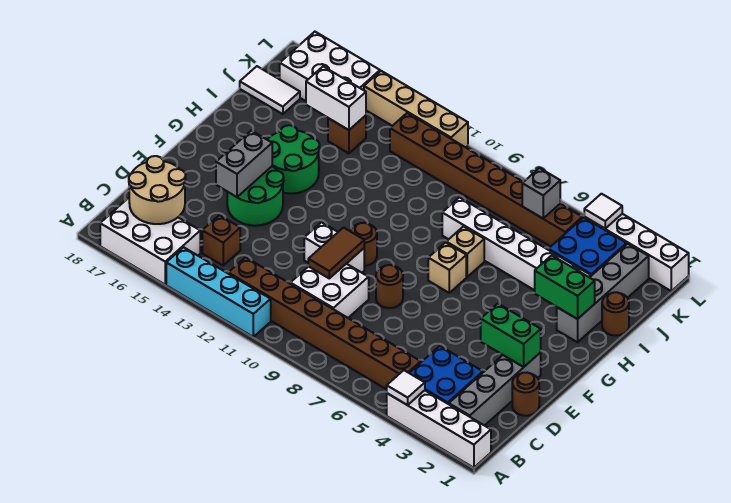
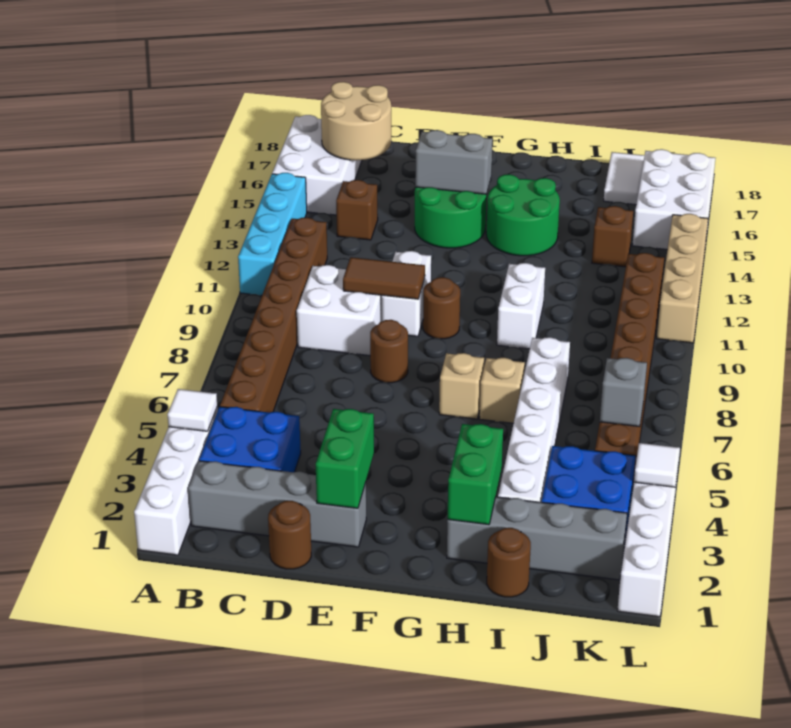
white brick J14:J15 level 2 -> white brick H10:H11 level 1

